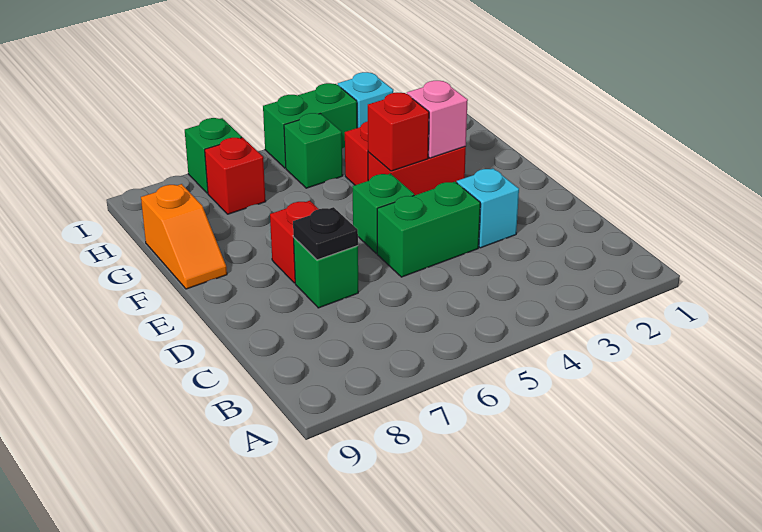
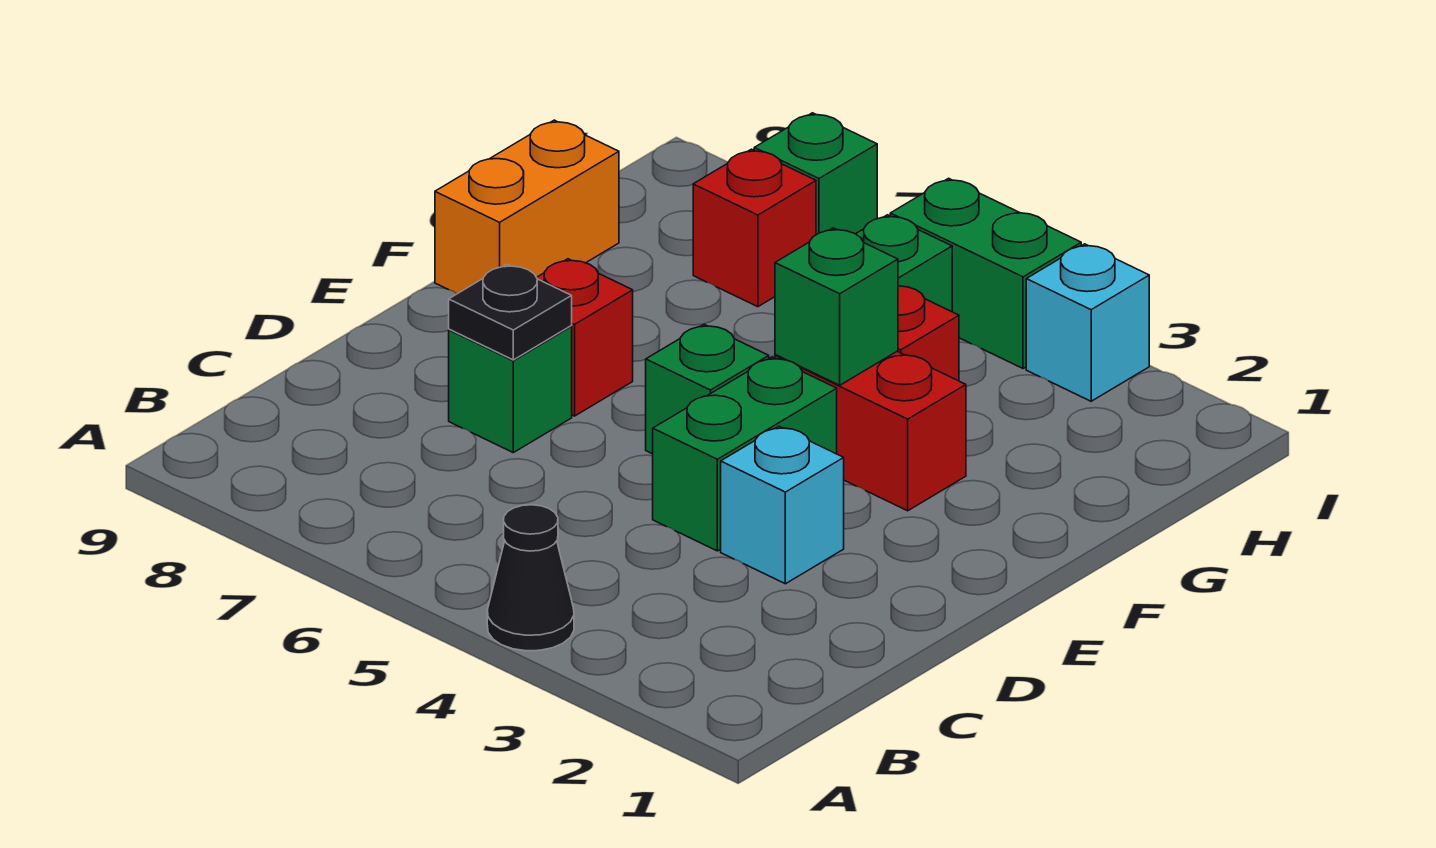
none -> black cone A4 level 1
green brick D4:D5 level 1 -> green brick D4:E4 level 1
pink brick F3 level 2 -> none
red brick F4 level 2 -> green brick F4 level 2
orange slope F9:G9 level 1 top G -> orange brick F9:G9 level 1

